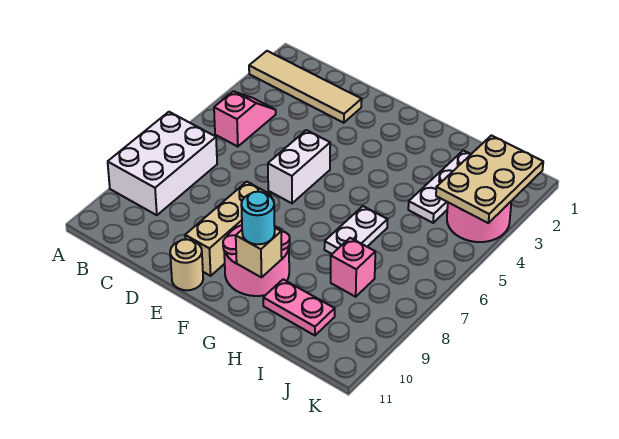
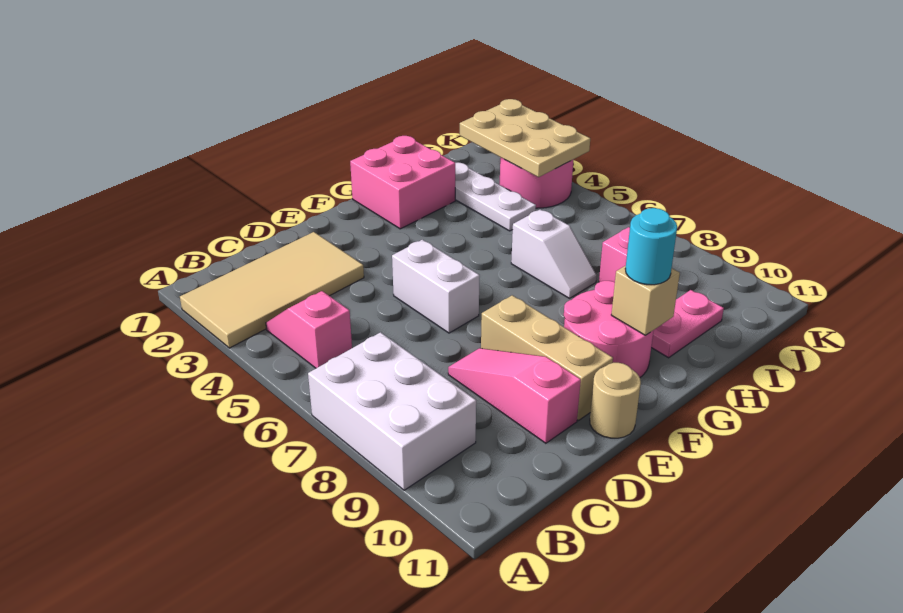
tan tile A2:D2 level 1 -> tan tile A2:D3 level 1
none -> pink slope D8:D10 level 1 top 10
none -> pink brick G1:H2 level 1
white plate H6:H7 level 1 -> white slope H6:H7 level 1 top 6

